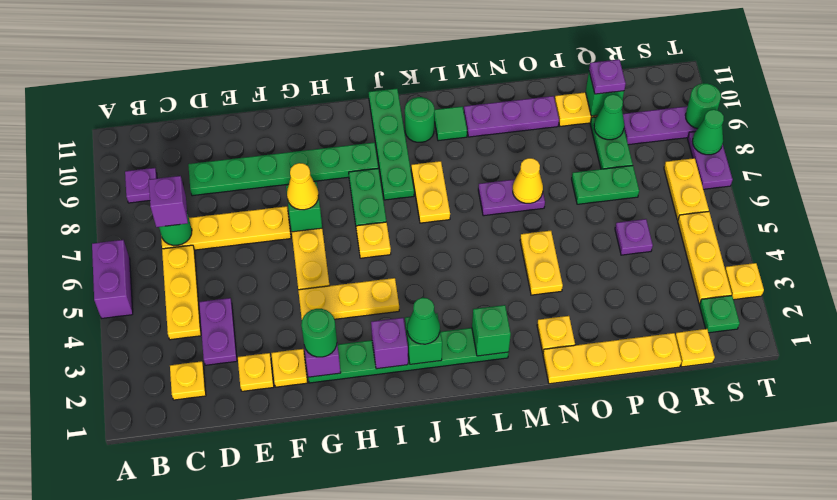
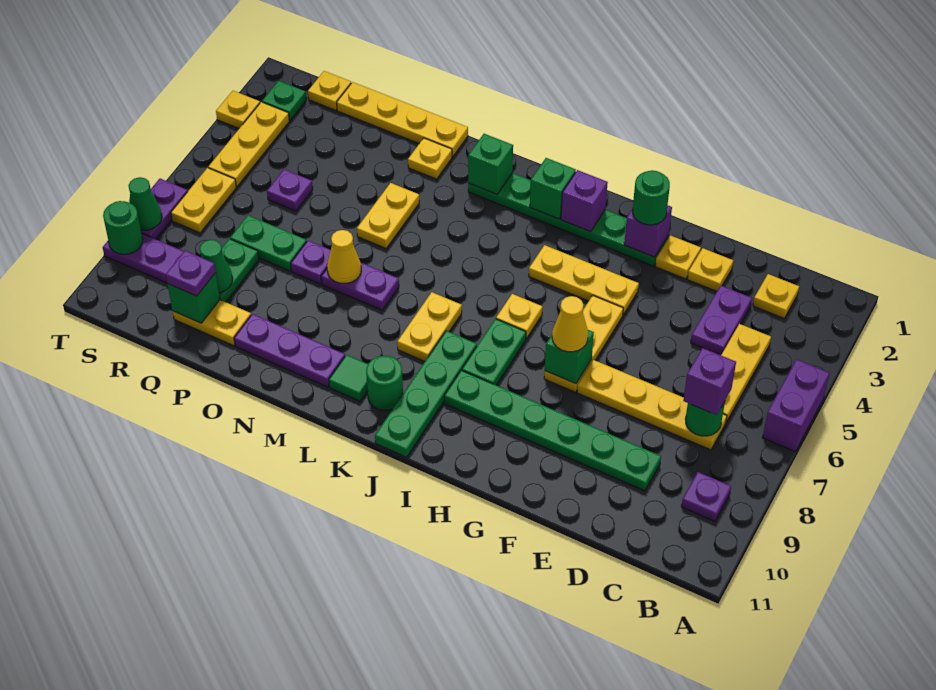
green cone J2 level 3 -> none
none -> purple plate O7 level 1

